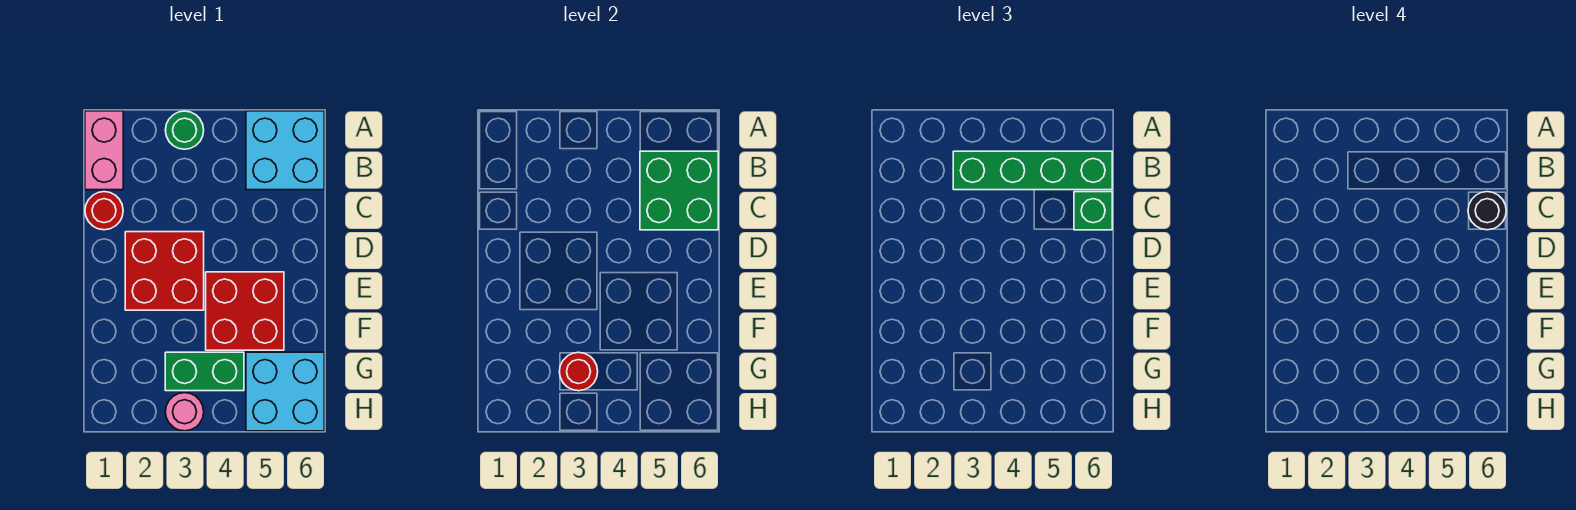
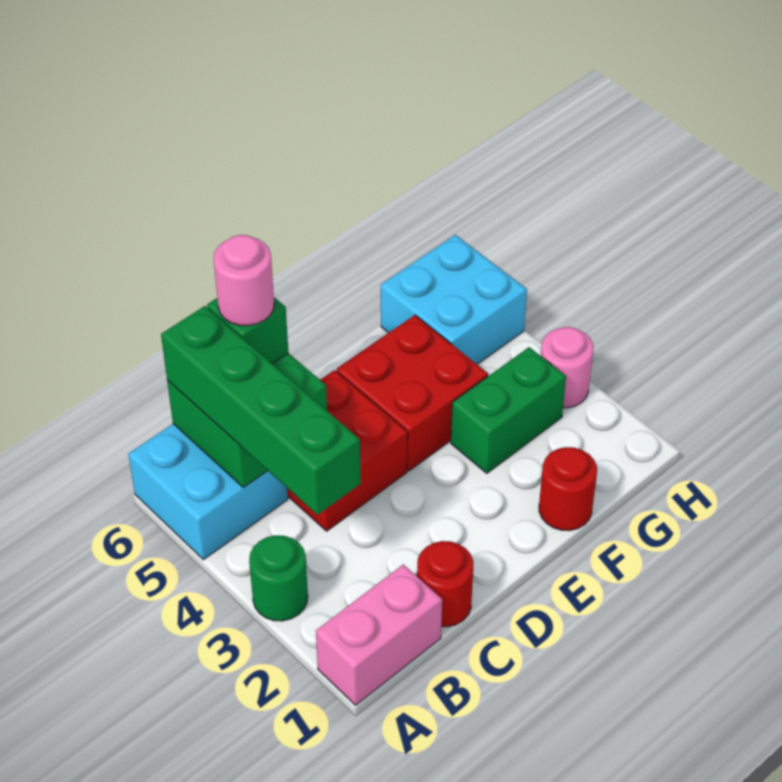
black round brick C6 level 4 -> pink round brick C6 level 4
red brick D2:E3 level 1 -> red brick C4:D5 level 1
green brick G3:G4 level 1 -> green brick F3:G3 level 1
red round brick G3 level 2 -> red round brick F1 level 1

